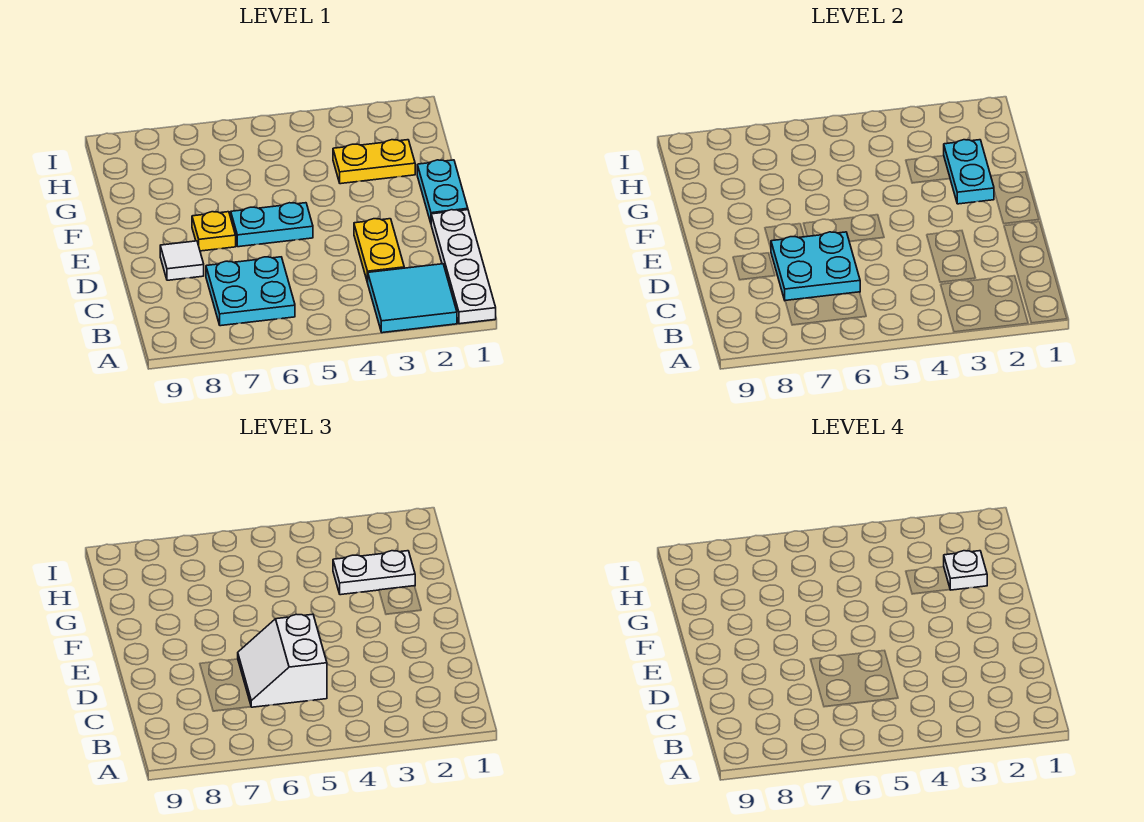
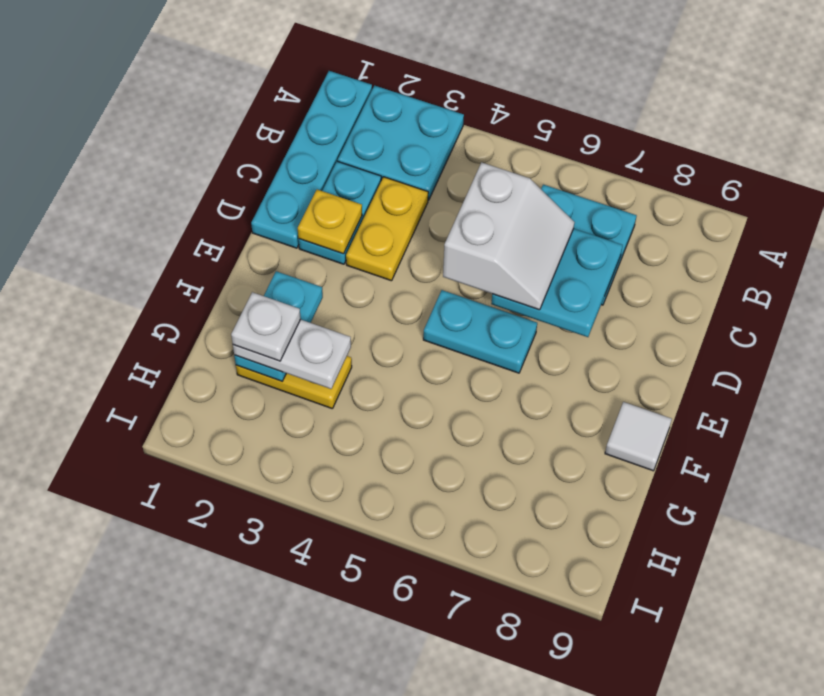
white plate A1:D1 level 1 -> cyan plate A1:D1 level 1
cyan tile A2:B3 level 1 -> cyan plate A2:B3 level 1
white tile D8 level 1 -> white tile F9 level 1
cyan plate E1:F1 level 1 -> cyan plate C2:D2 level 1
yellow plate E7 level 1 -> yellow plate D2 level 2

